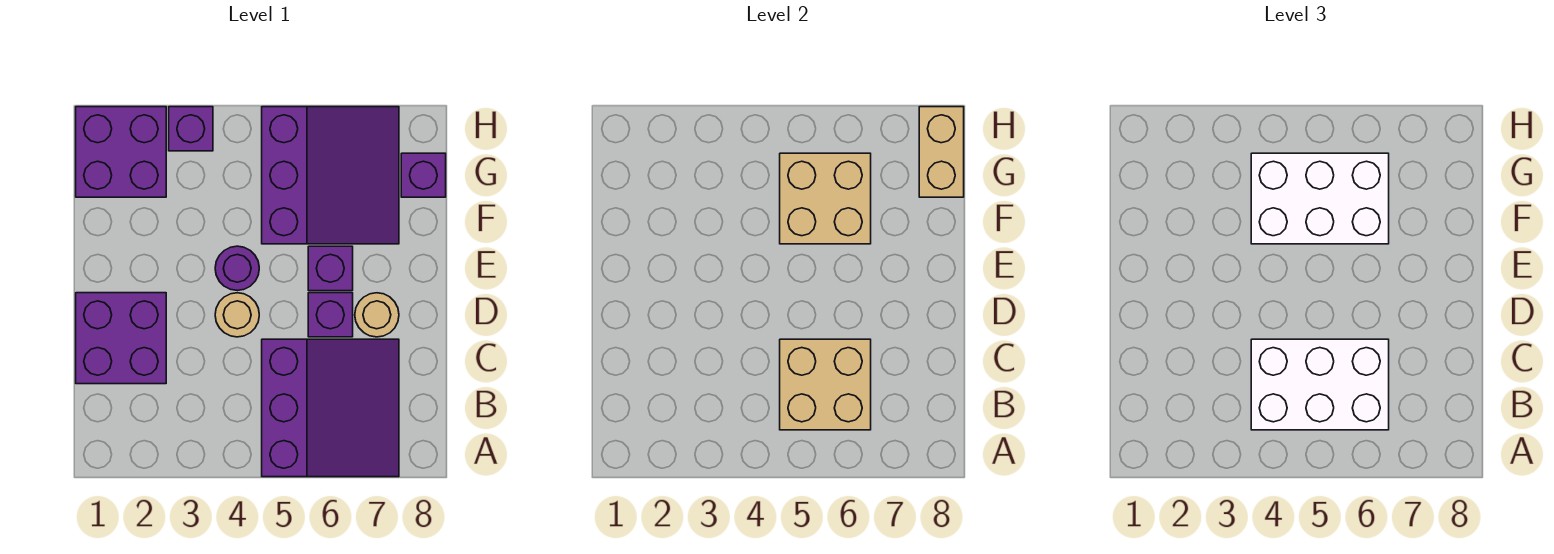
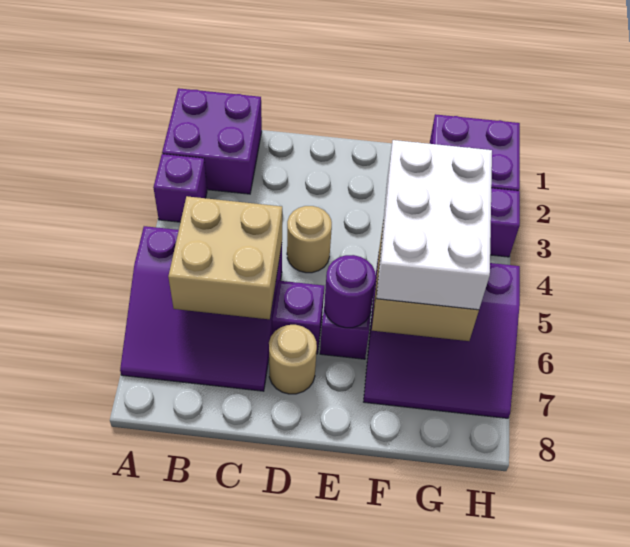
white brick B4:C6 level 3 -> none
purple brick C1:D2 level 1 -> purple brick A1:B2 level 1
purple round brick E4 level 1 -> purple round brick E6 level 2
purple brick G8 level 1 -> purple brick A3 level 1
tan brick G8:H8 level 2 -> none

